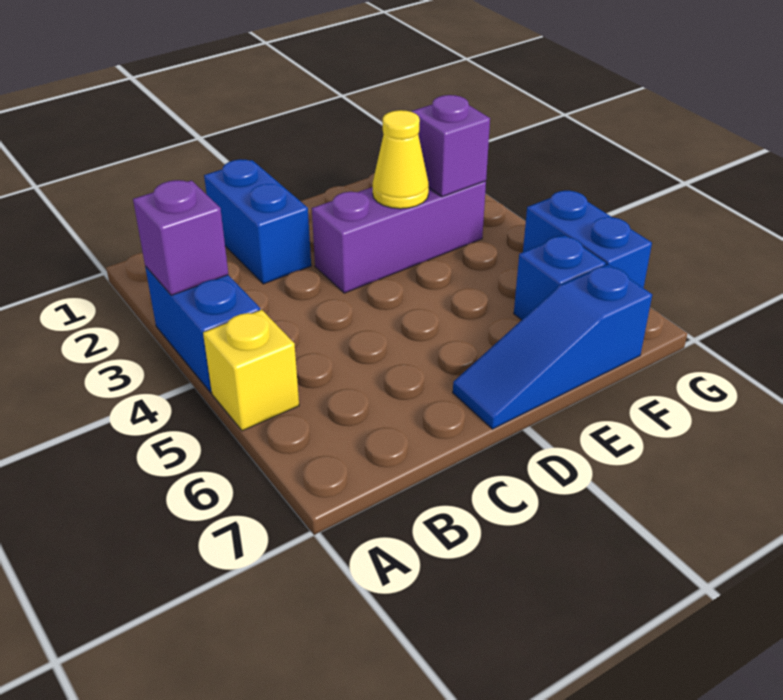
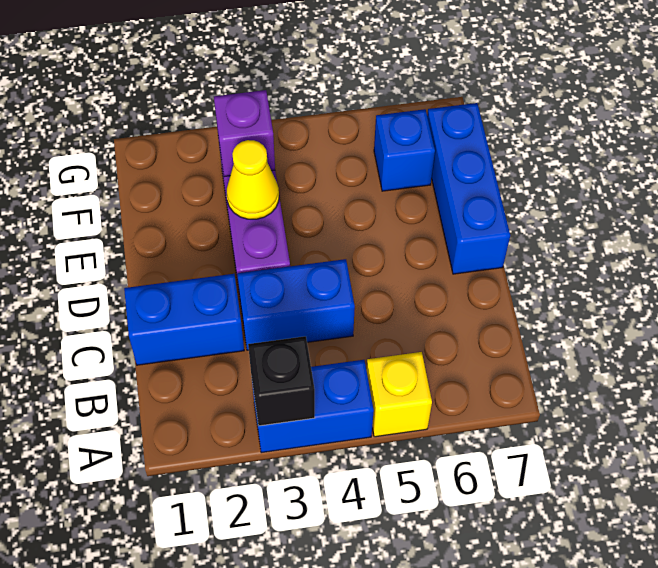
purple brick A3 level 2 -> black brick A3 level 2
blue slope D7:F7 level 1 top F -> blue brick D7:F7 level 1
blue brick G5:G6 level 1 -> blue brick C3:C4 level 1

